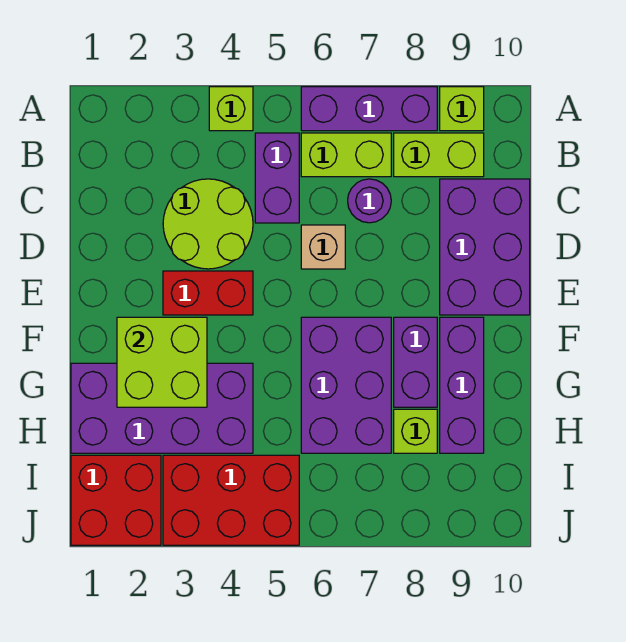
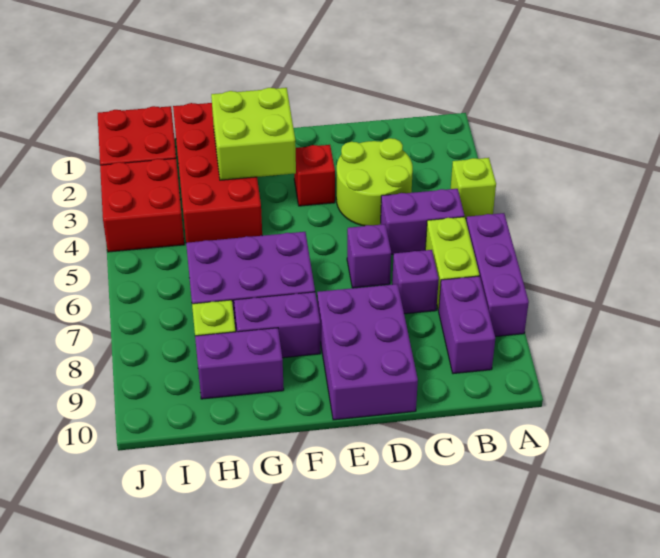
lime brick A9 level 1 -> none
lime brick B8:B9 level 1 -> purple brick B8:B9 level 1
purple round brick C7 level 1 -> purple brick C7 level 1
purple brick C9:E10 level 1 -> purple brick D8:E10 level 1
tan brick D6 level 1 -> purple brick D6 level 1
red brick E3:E4 level 1 -> red brick E3 level 1
purple brick F9:H9 level 1 -> purple brick G9:H9 level 1
purple brick G1:H4 level 1 -> red brick G1:H4 level 1
red brick I3:J5 level 1 -> red brick I3:J4 level 1

